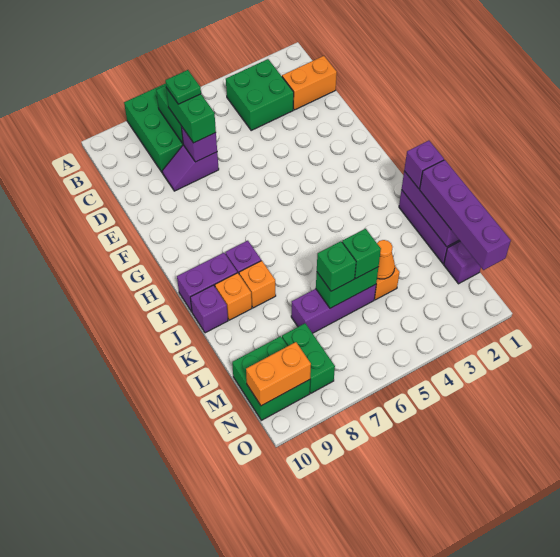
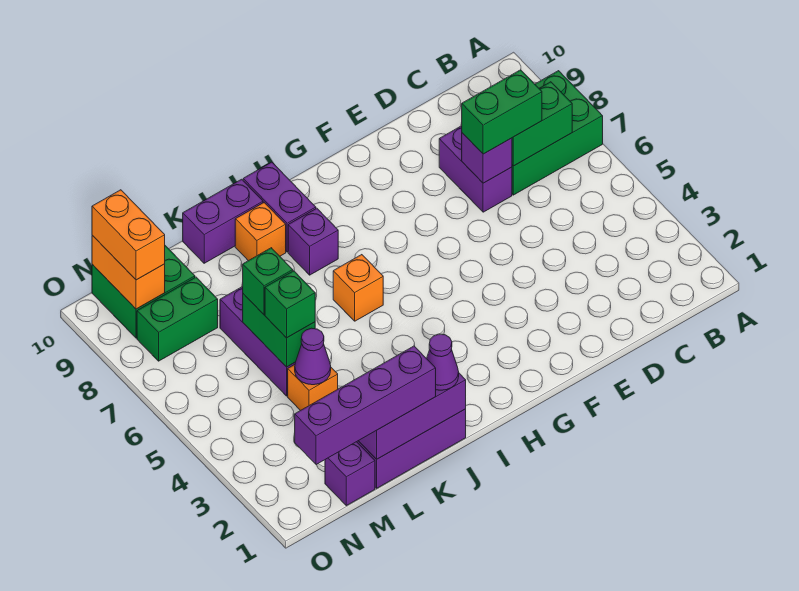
green brick B3:C4 level 1 -> none
orange brick C1:C2 level 1 -> orange brick N9:N10 level 3
green plate C7 level 4 -> none
purple slope D7:D8 level 1 top 7 -> purple brick D7:D8 level 1
purple brick J1 level 3 -> purple cone J1 level 3
orange brick J8 level 1 -> orange brick I6 level 1
purple brick J10 level 1 -> purple brick J10:K10 level 1
orange cone L4 level 2 -> purple cone L4 level 2

